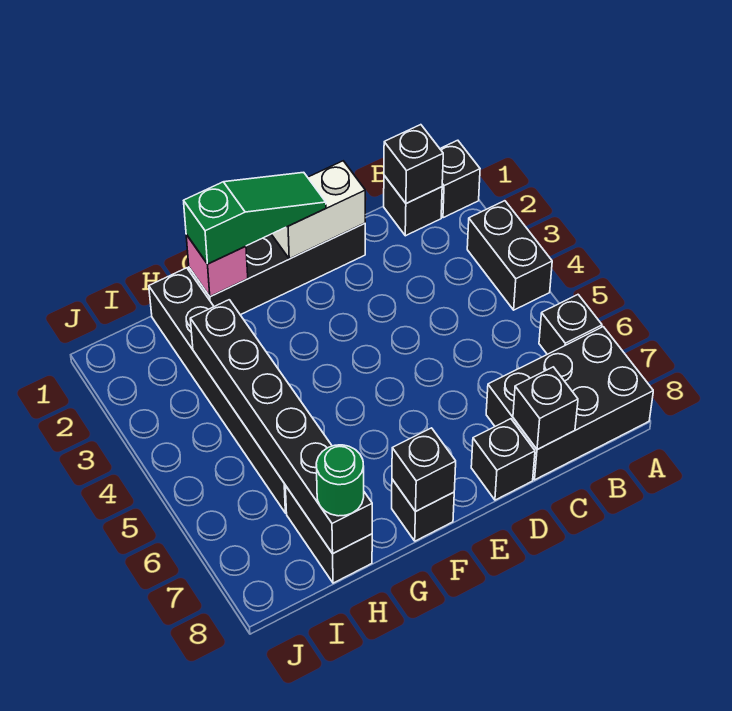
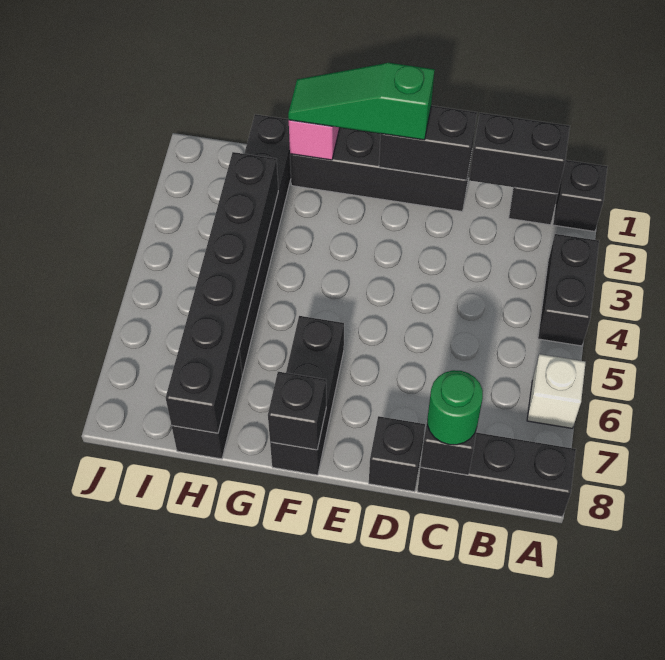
black brick A6 level 1 -> white brick A6 level 1
black brick A7:C8 level 1 -> black brick A8:C8 level 1
black brick B1 level 2 -> black brick B1:C1 level 2
white brick D1:E1 level 2 -> black brick D1:E1 level 2
green slope E1:G1 level 3 top G -> green slope E1:G1 level 3 top E
black brick F8 level 1 -> black brick F6:F8 level 1
green round brick H8 level 3 -> green round brick C8 level 3

